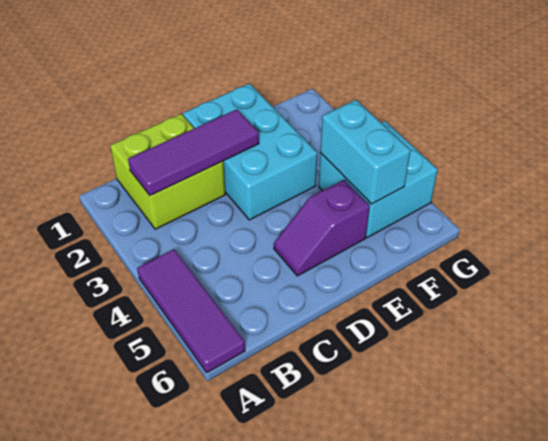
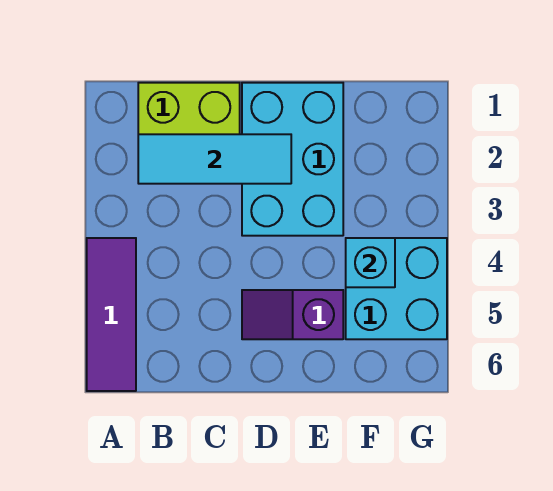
purple tile B2:D2 level 2 -> cyan tile B2:D2 level 2
cyan brick F4:F5 level 2 -> cyan brick F4 level 2

